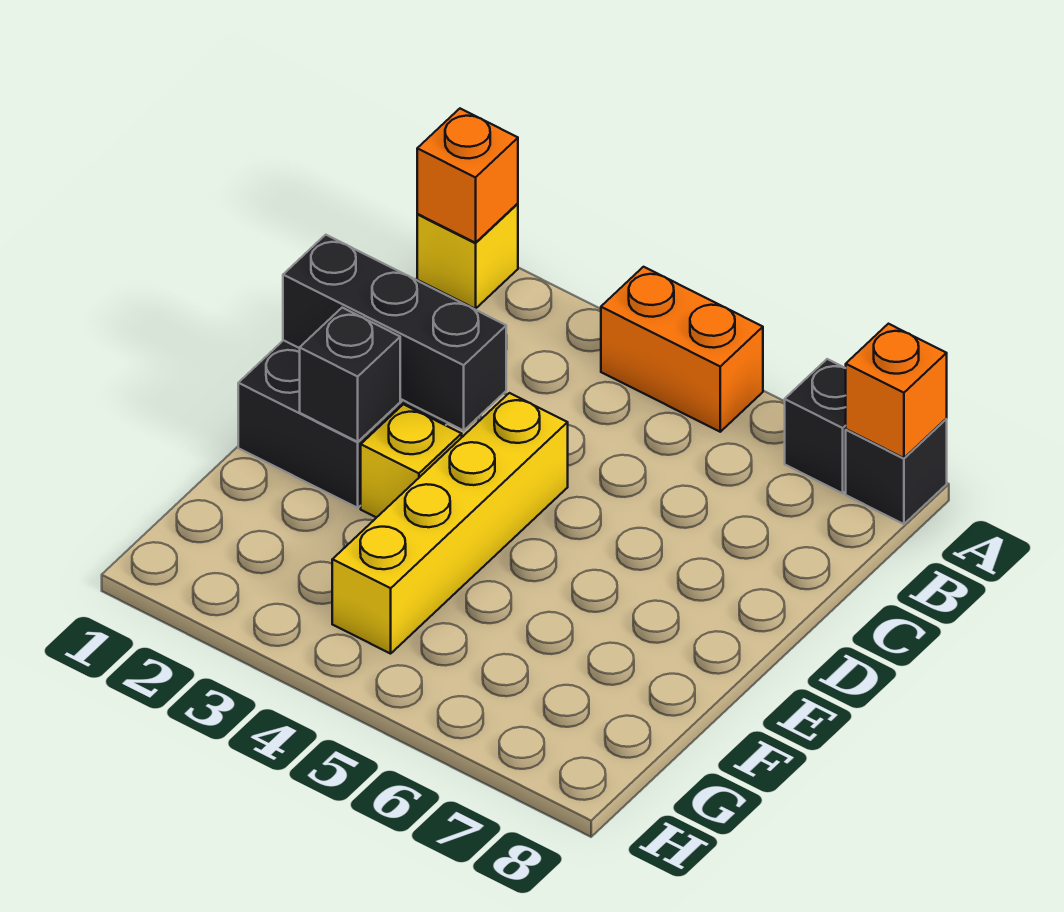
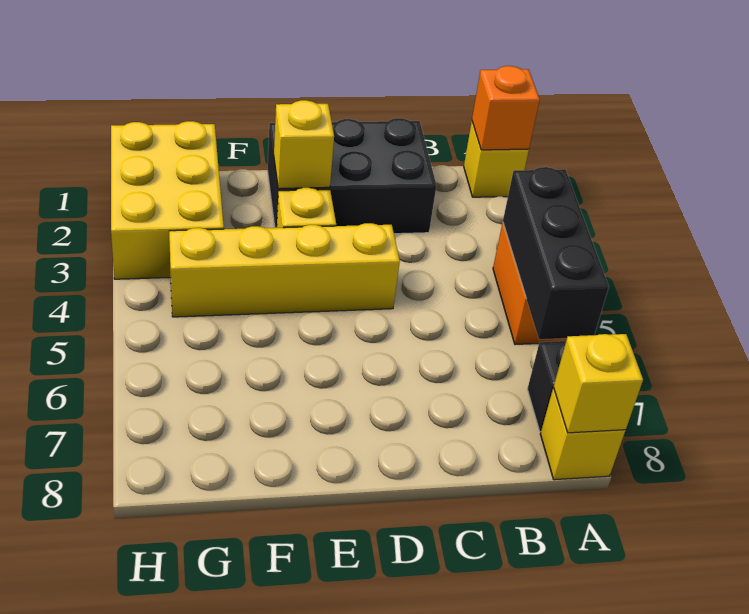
black brick A8 level 1 -> yellow brick A8 level 1
orange brick A8 level 2 -> yellow brick A8 level 2
black brick D1:D3 level 2 -> black brick A4:A6 level 2
black brick E2 level 2 -> yellow brick E2 level 2
none -> yellow brick G1:H3 level 1

